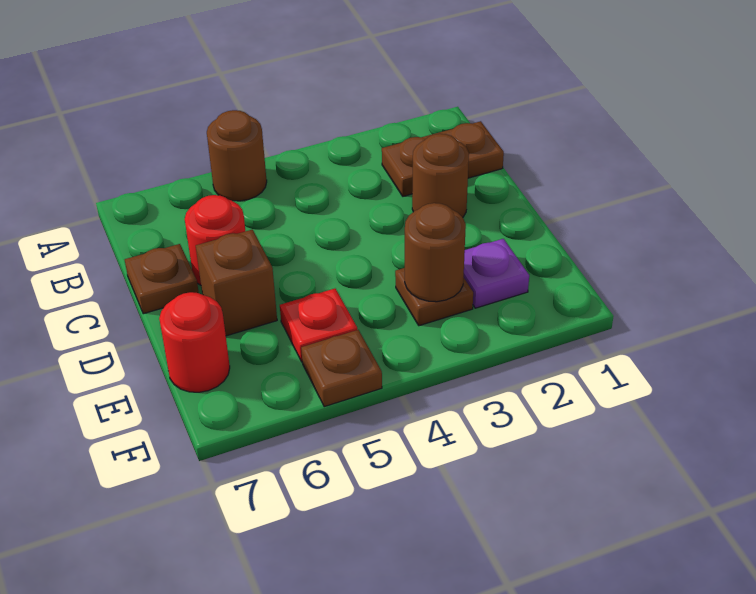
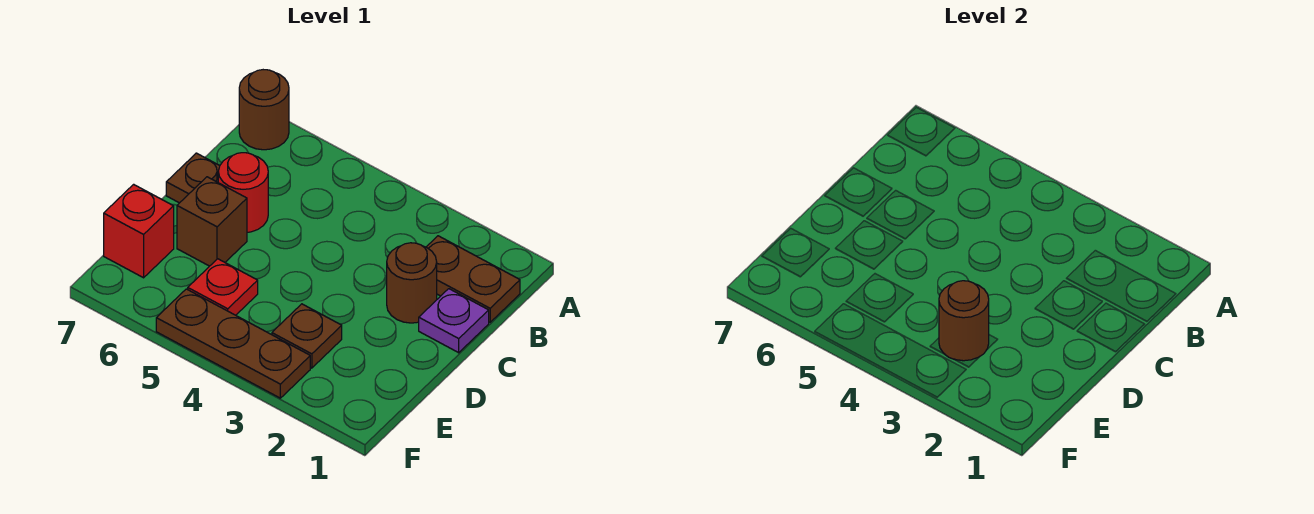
brown round brick A5 level 1 -> brown round brick A7 level 1
purple plate E2 level 1 -> purple plate C1 level 1
red round brick E7 level 1 -> red brick E7 level 1
brown plate F5 level 1 -> brown plate F3:F5 level 1

